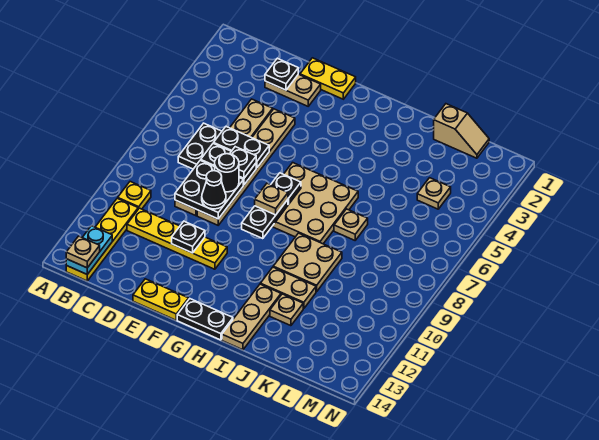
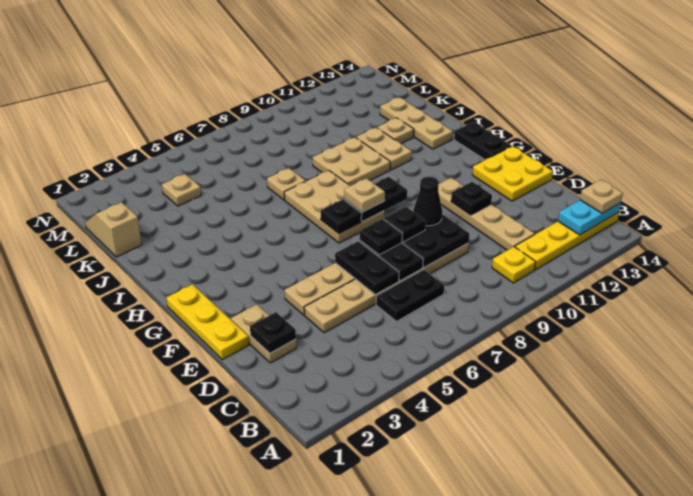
yellow plate C11:F11 level 1 -> tan plate C11:F11 level 1
yellow plate E1:F1 level 1 -> yellow plate E1:G1 level 1
black round brick E8 level 3 -> black plate E8 level 3
yellow plate E14:F14 level 1 -> yellow plate E13:F14 level 1
tan plate G6:I8 level 1 -> tan plate G7:I8 level 1
tan plate I12:I14 level 1 -> tan plate I13:K13 level 1

